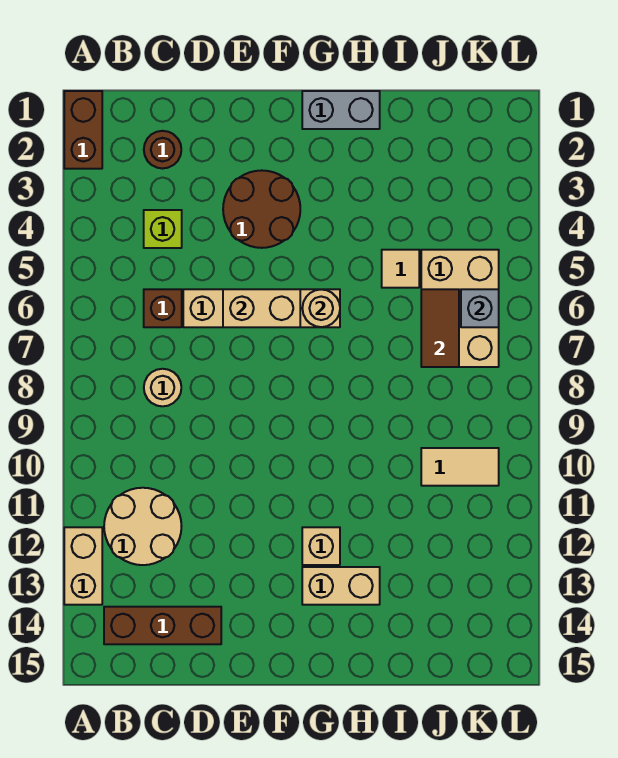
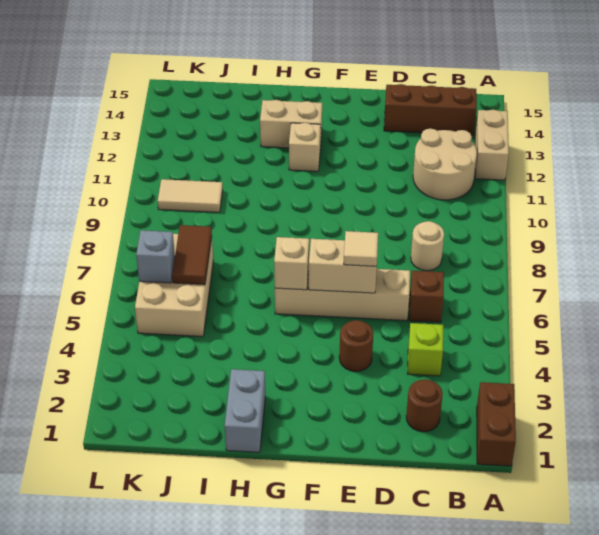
brown round brick E3:F4 level 1 -> brown round brick E4 level 1
grey brick G1:H1 level 1 -> grey brick H1:H2 level 1
tan round brick G6 level 2 -> tan brick G6 level 2
tan tile I5 level 1 -> tan tile E6 level 3

